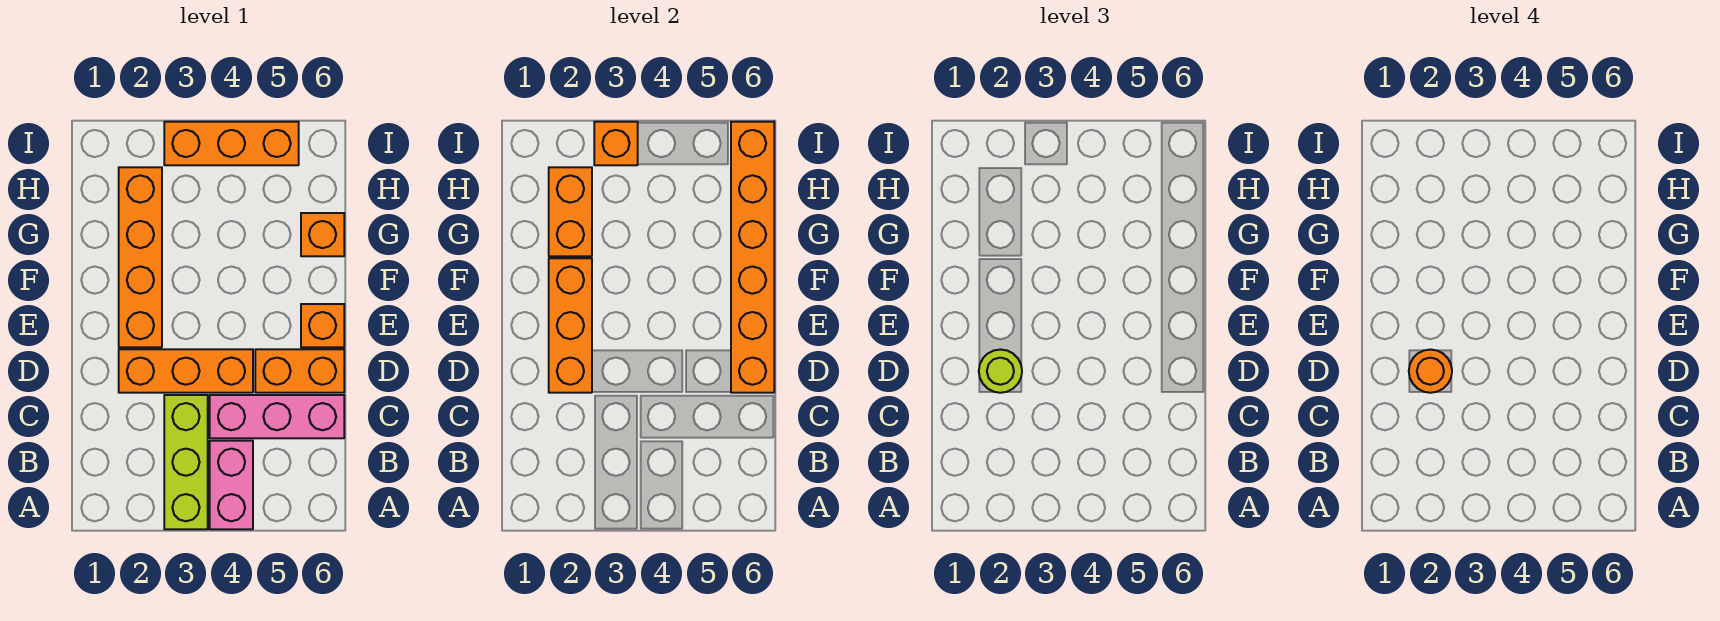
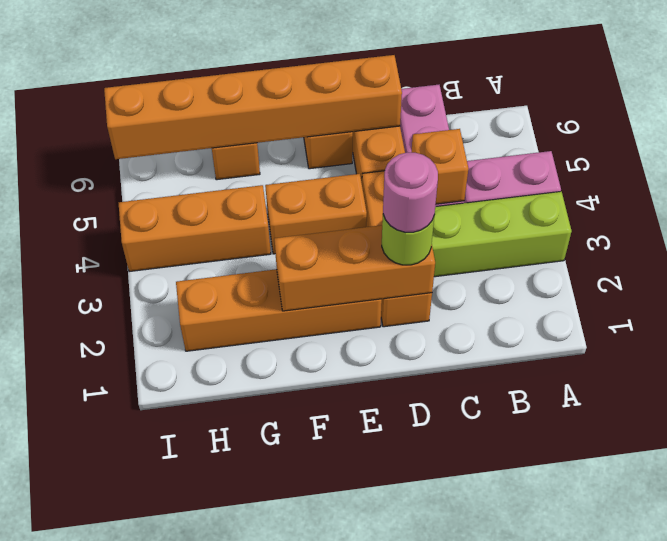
orange round brick D2 level 4 -> pink round brick D2 level 4
orange brick G2:H2 level 2 -> orange brick E4:F4 level 1
orange brick I3:I5 level 1 -> orange brick G4:I4 level 1
orange brick I3 level 2 -> orange brick C4 level 2

